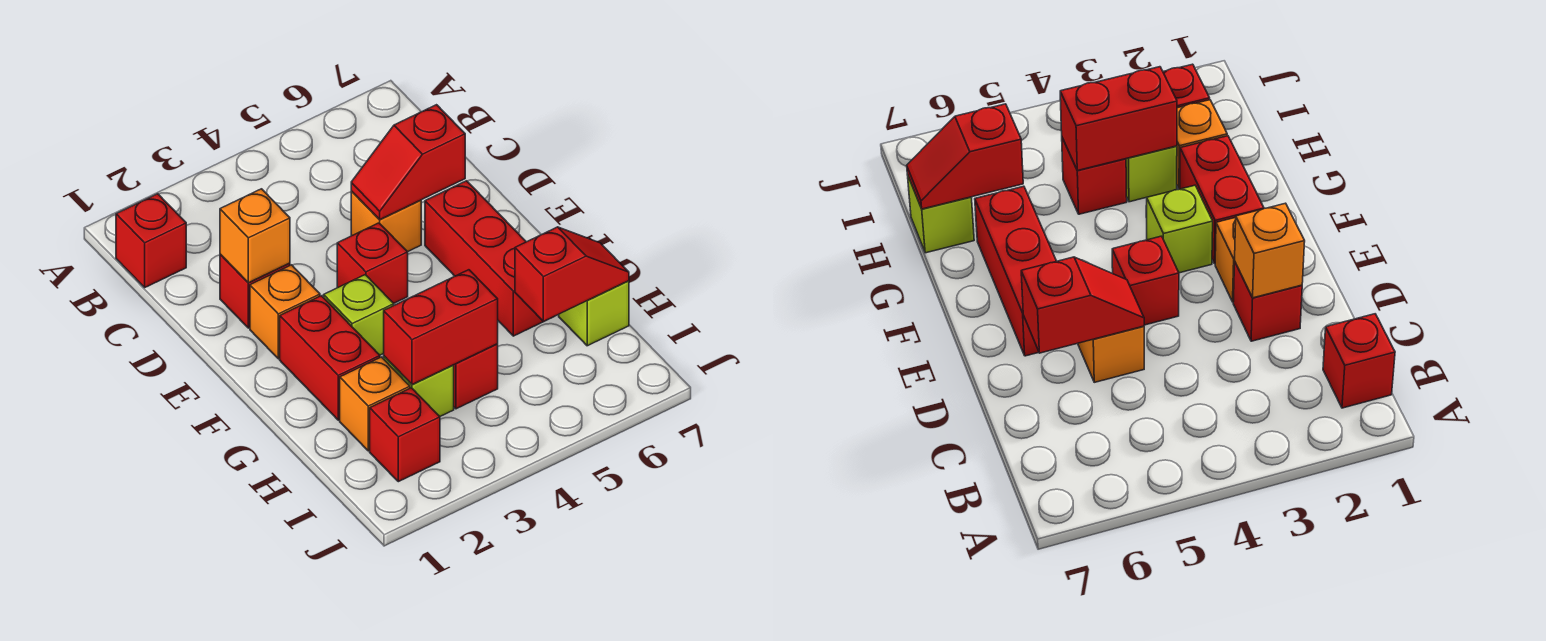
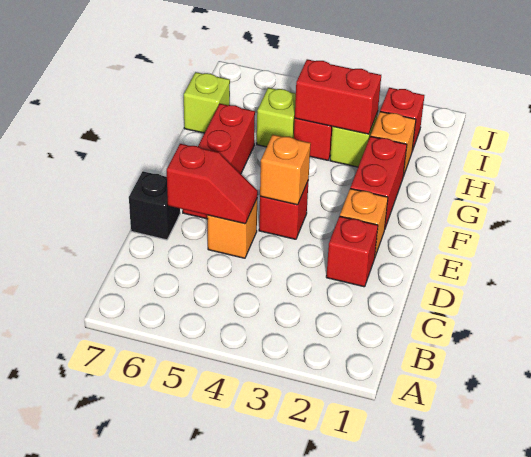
red brick B1 level 1 -> none
orange brick D2 level 2 -> orange brick E4 level 2
none -> black brick D7 level 1
lime brick F3 level 1 -> lime brick H5 level 1
red slope H6:H7 level 2 top 6 -> none

